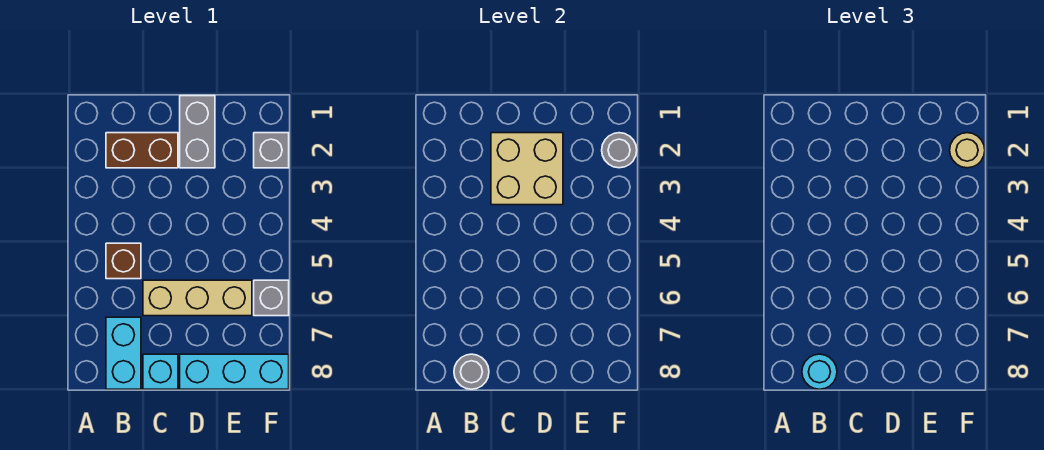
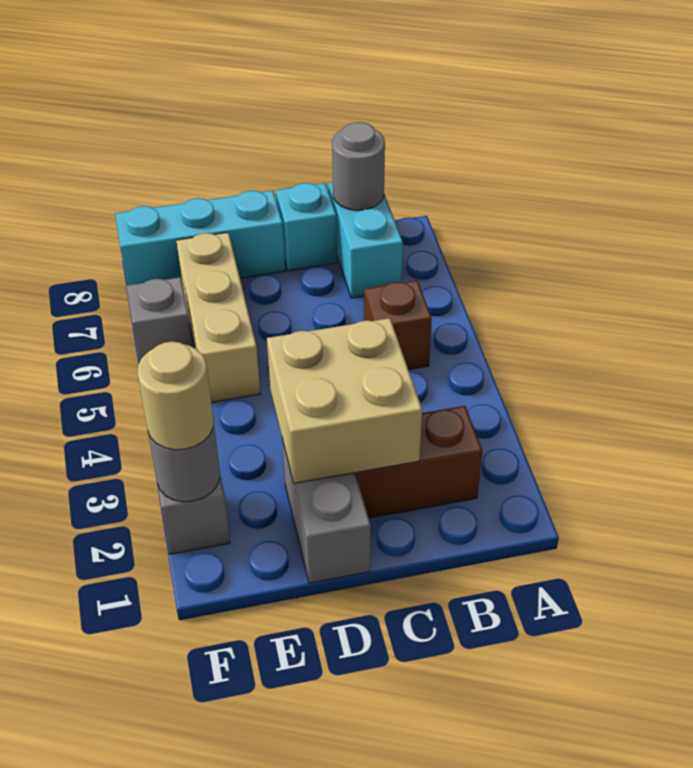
cyan round brick B8 level 3 -> none
tan brick C6:E6 level 1 -> tan brick E5:E7 level 1

